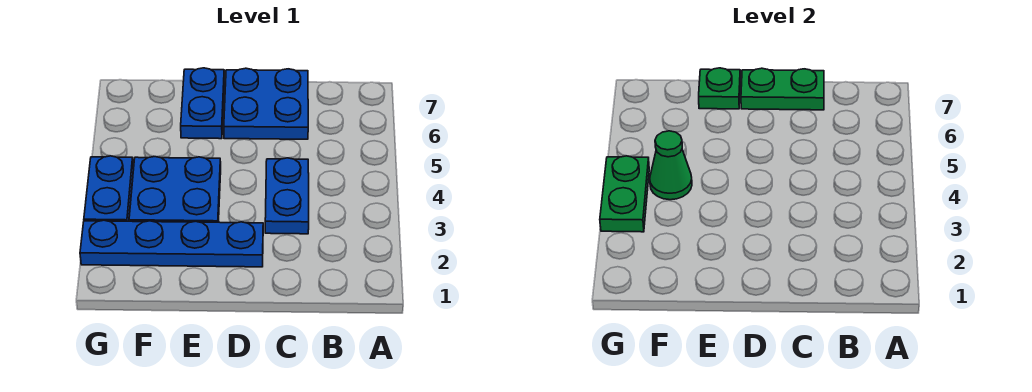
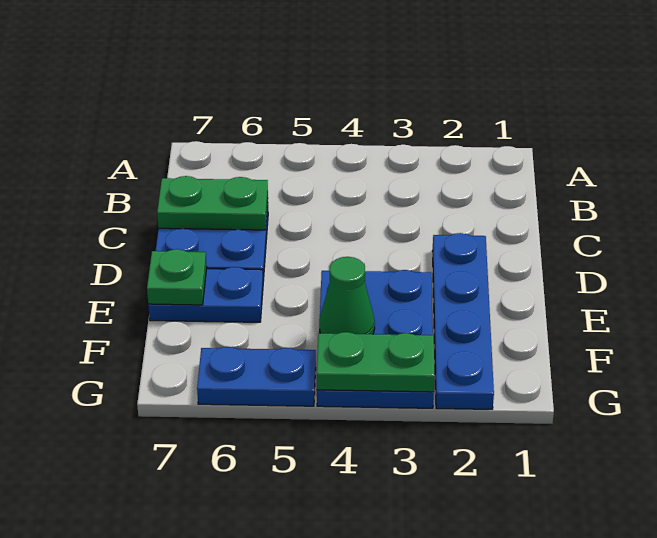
blue plate C3:C4 level 1 -> blue plate G5:G6 level 1
green plate C7:D7 level 2 -> green plate C6:C7 level 2

